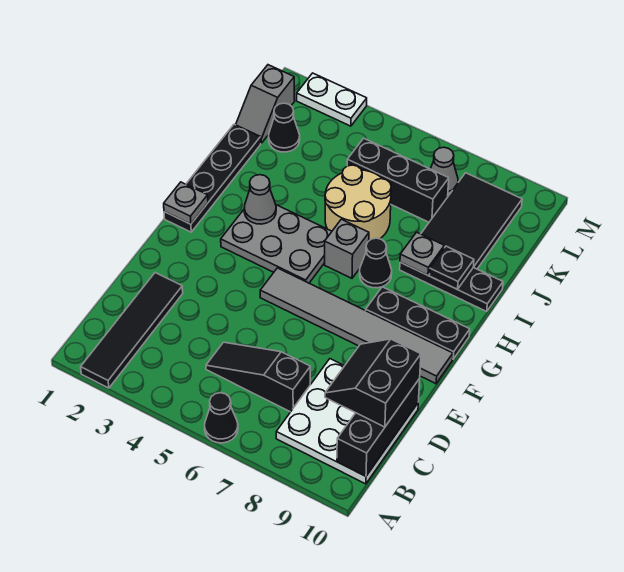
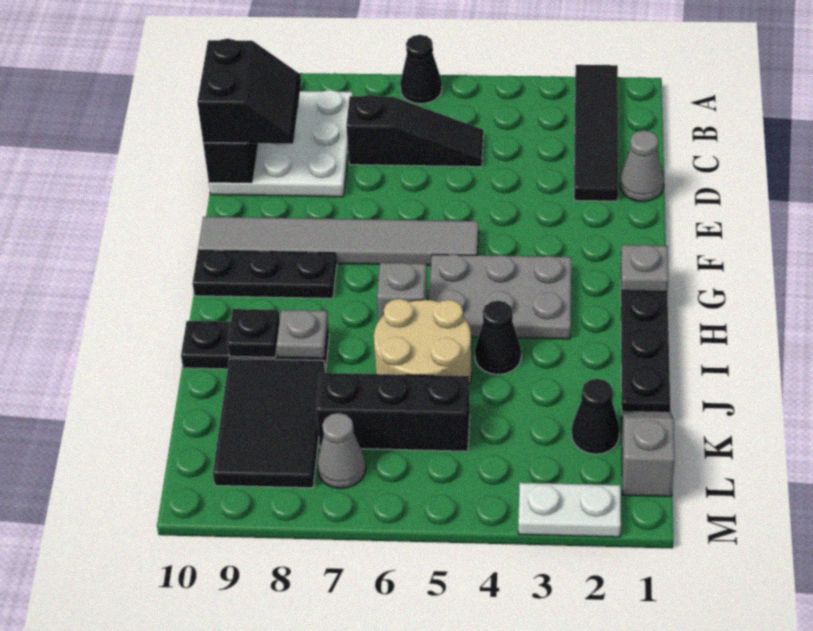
grey cone H3 level 2 -> grey cone D1 level 1
black cone H7 level 1 -> black cone I4 level 1

